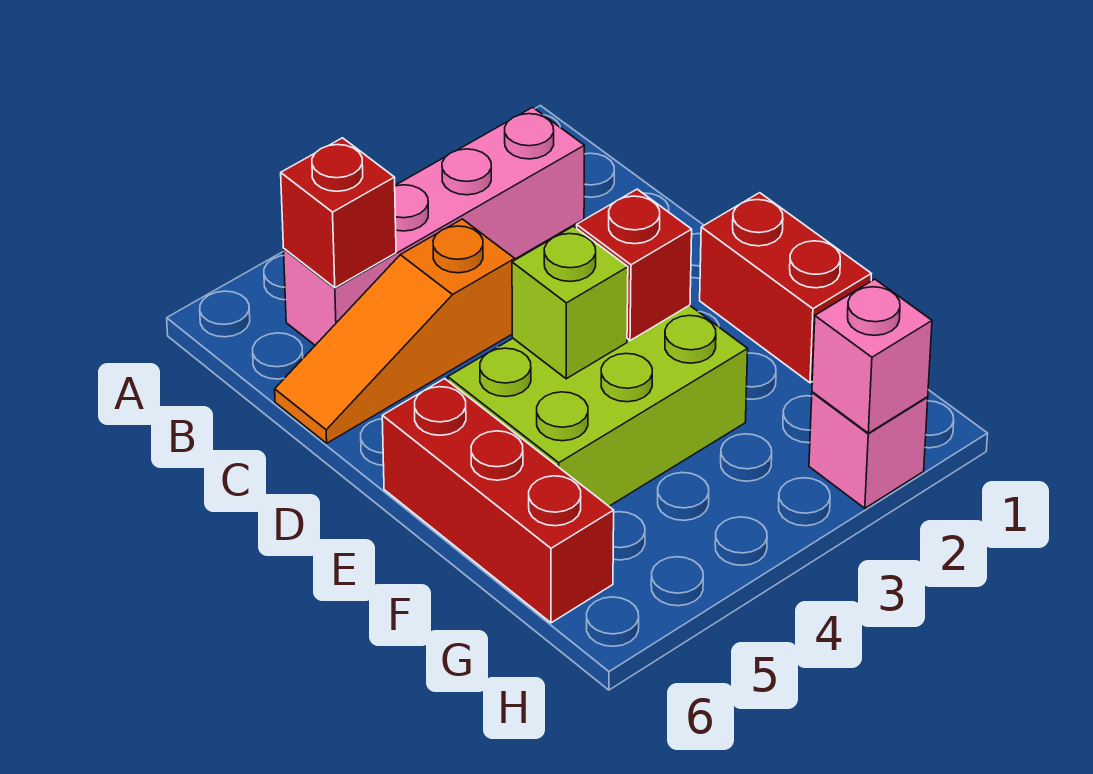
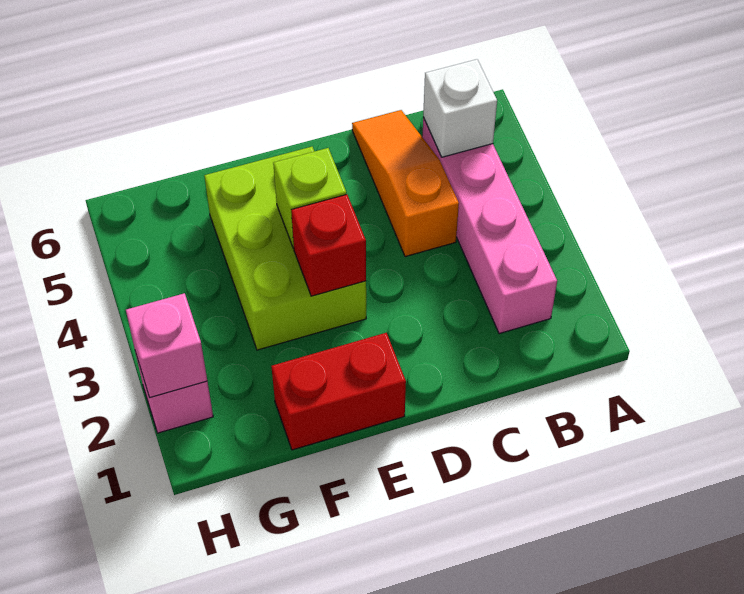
red brick B5 level 2 -> white brick B5 level 2
red brick E6:G6 level 1 -> none

